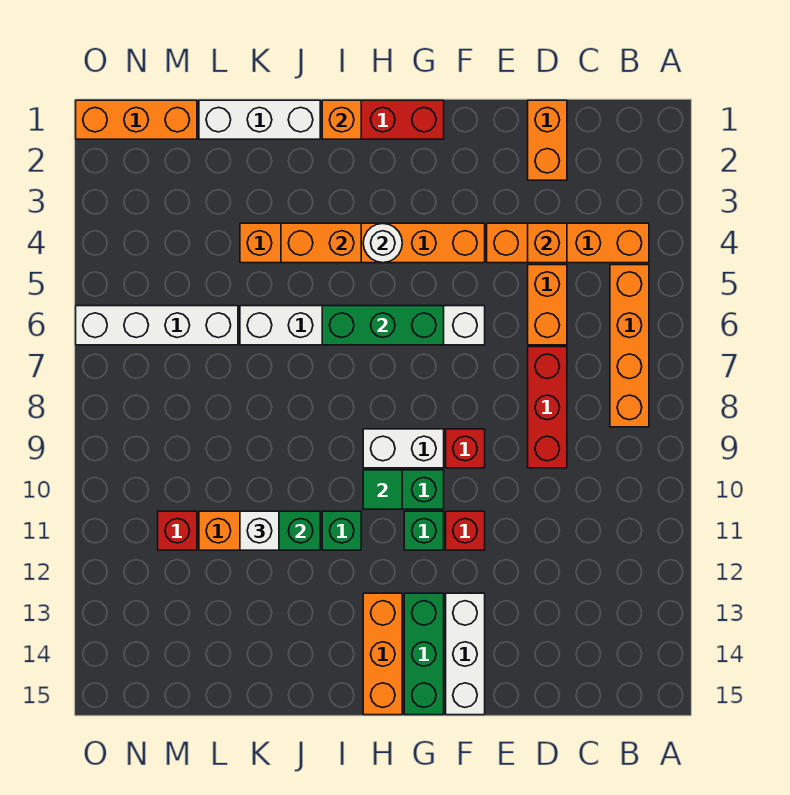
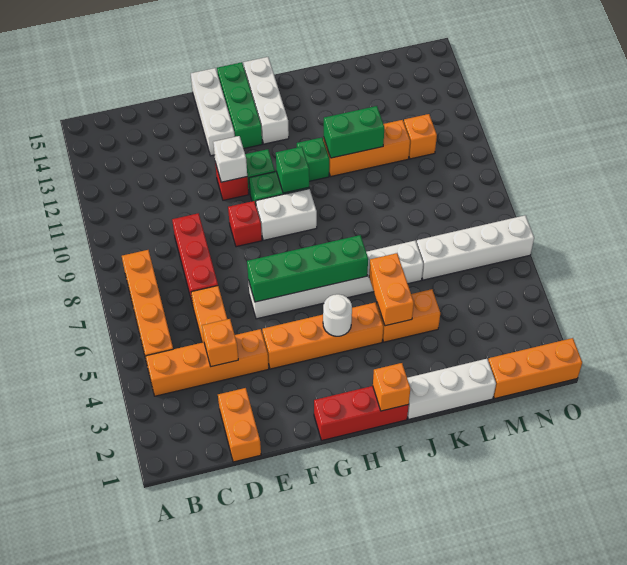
green brick G6:I6 level 2 -> green brick F6:I6 level 2
green tile H10 level 2 -> green brick H10 level 2
orange brick H13:H15 level 1 -> white brick H13:H15 level 1
orange brick I4:J4 level 2 -> orange brick J4:J5 level 2
white brick K11 level 3 -> white brick F11 level 2
red brick M11 level 1 -> orange brick M11 level 1

